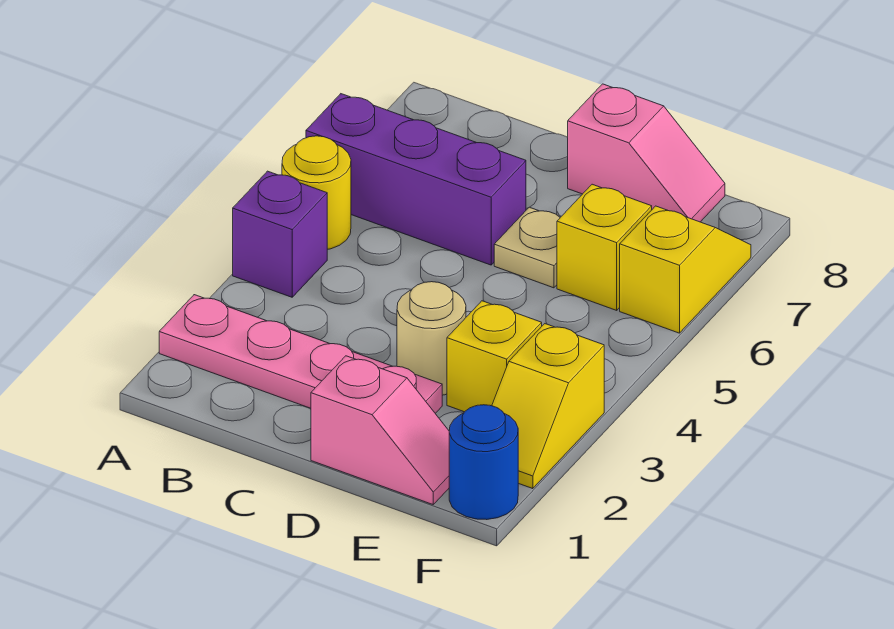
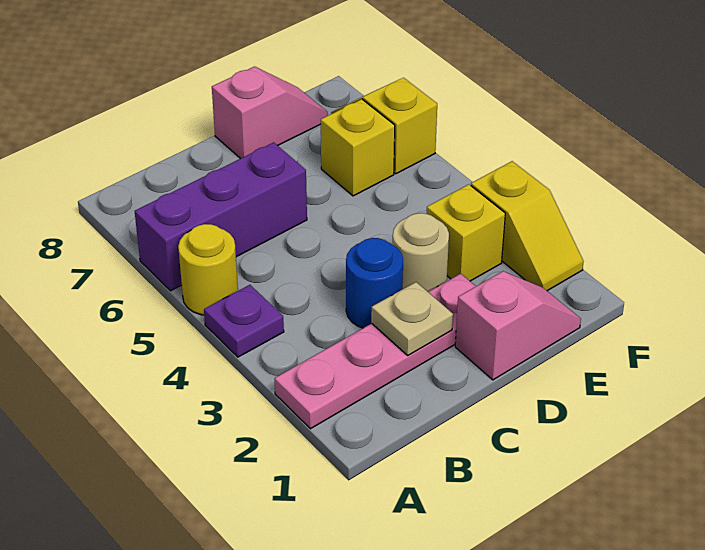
purple brick A4 level 1 -> purple plate A4 level 1
tan plate D6 level 1 -> tan plate C2 level 2
blue round brick F1 level 1 -> blue round brick C3 level 1

